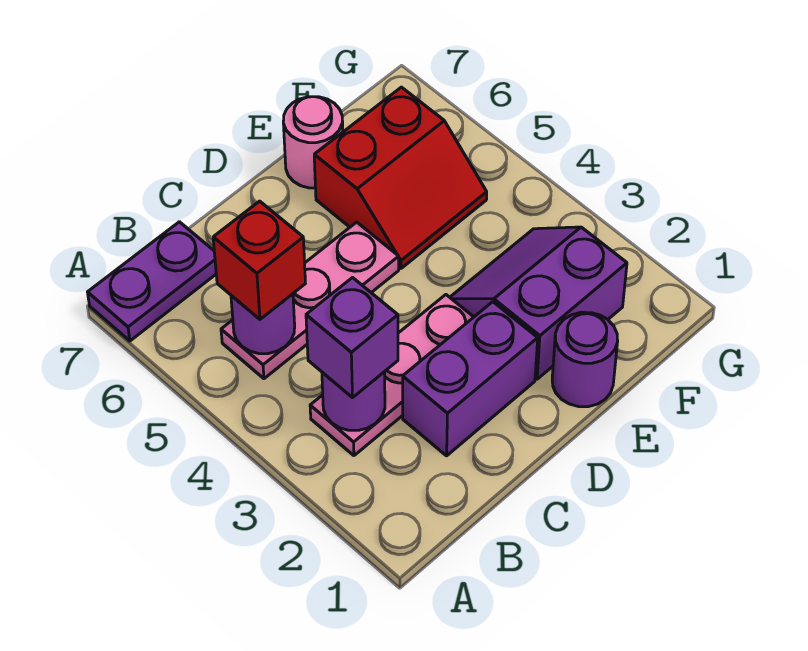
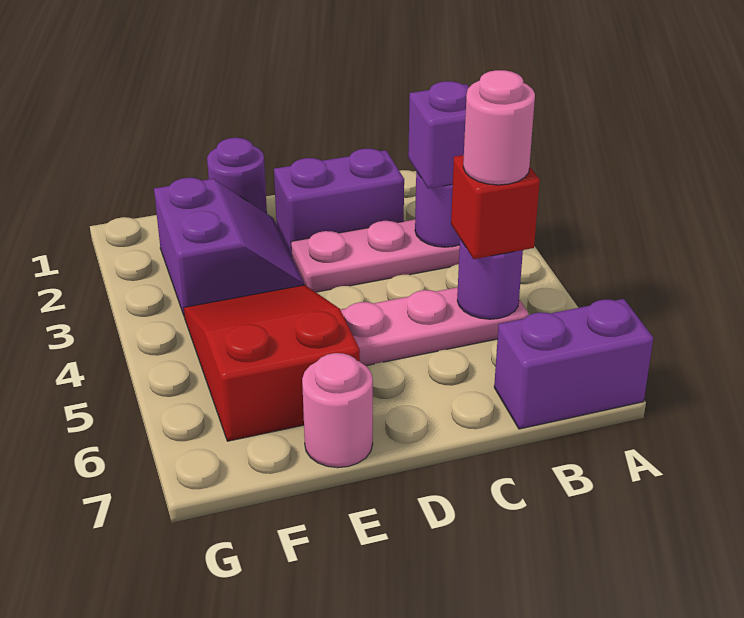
purple plate A7:B7 level 1 -> purple brick A7:B7 level 1
none -> pink round brick B5 level 4
purple slope E2:F3 level 1 top 2 -> purple slope E2:F3 level 1 top F
red slope E5:F6 level 1 top 6 -> red slope E4:F6 level 1 top 6

